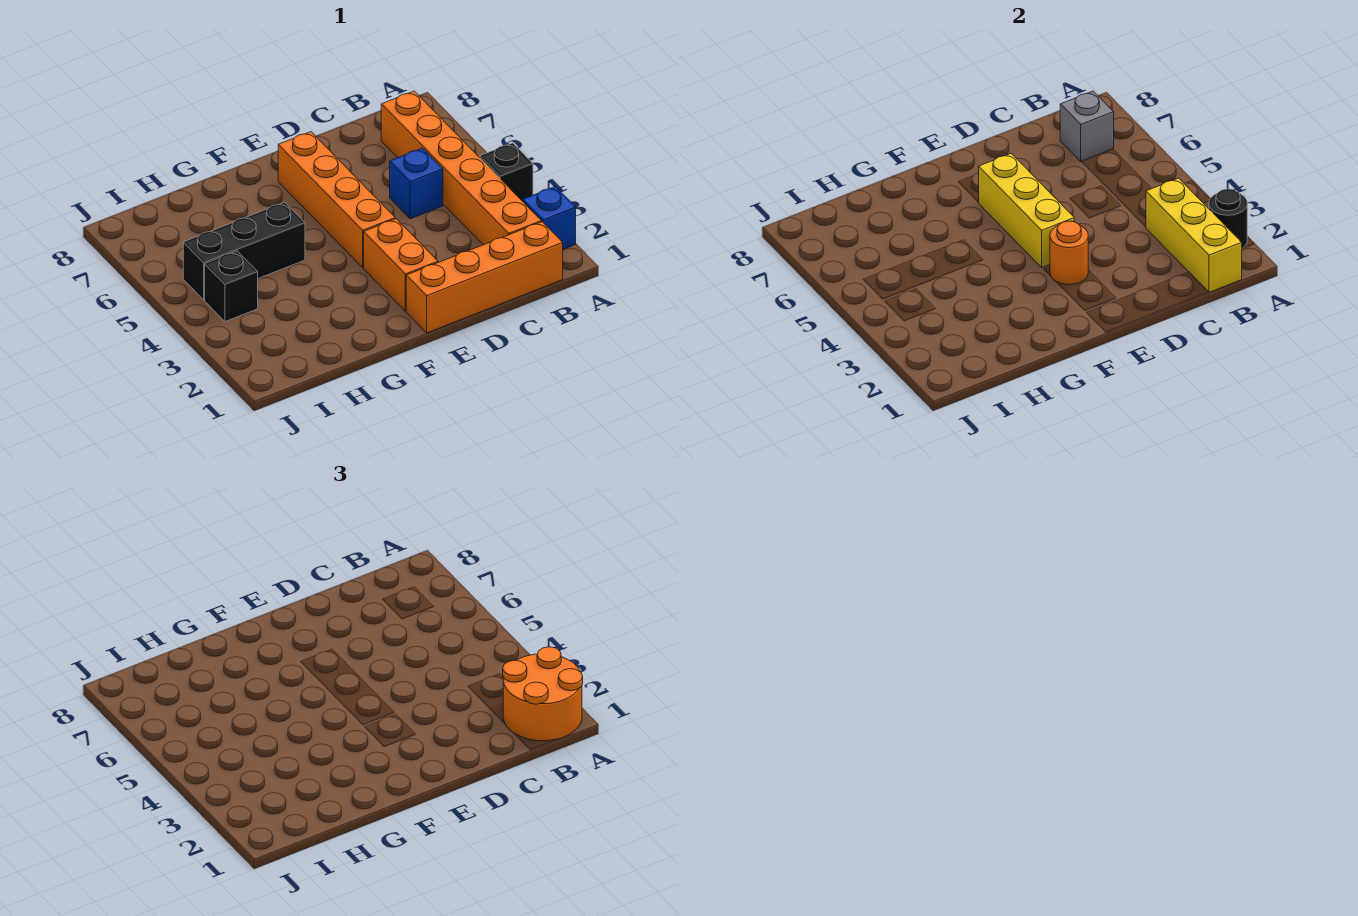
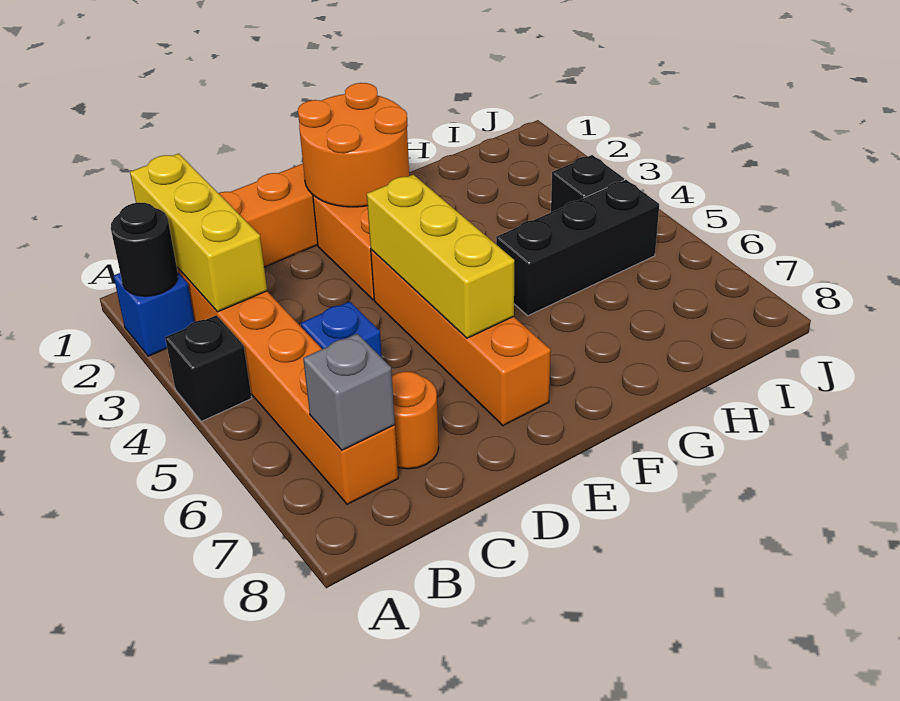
orange round brick A1:B2 level 3 -> orange round brick E1:F2 level 2
orange round brick E3 level 2 -> orange round brick C7 level 1

